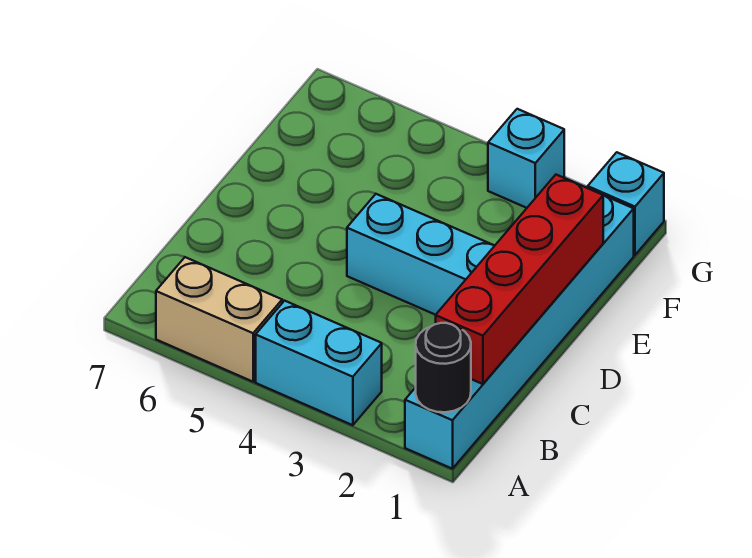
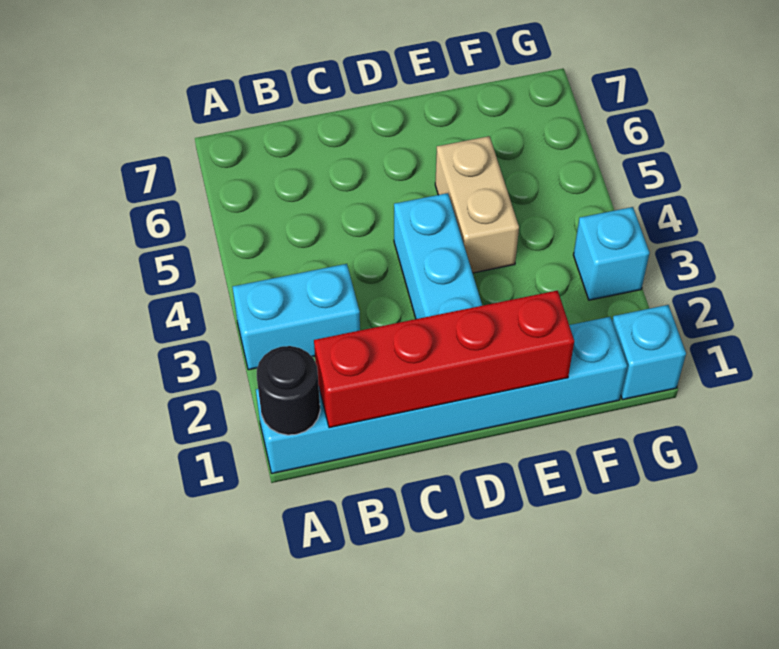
cyan brick A3:A4 level 1 -> cyan brick A3:B3 level 1
tan brick A5:A6 level 1 -> tan brick E4:E5 level 1

